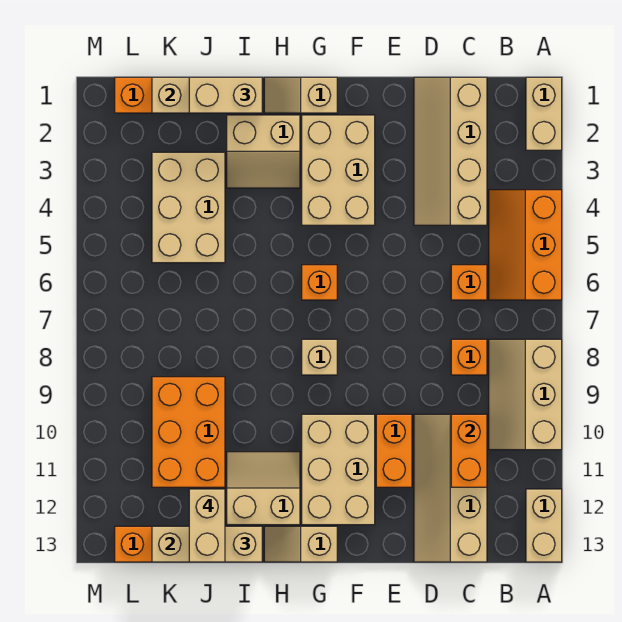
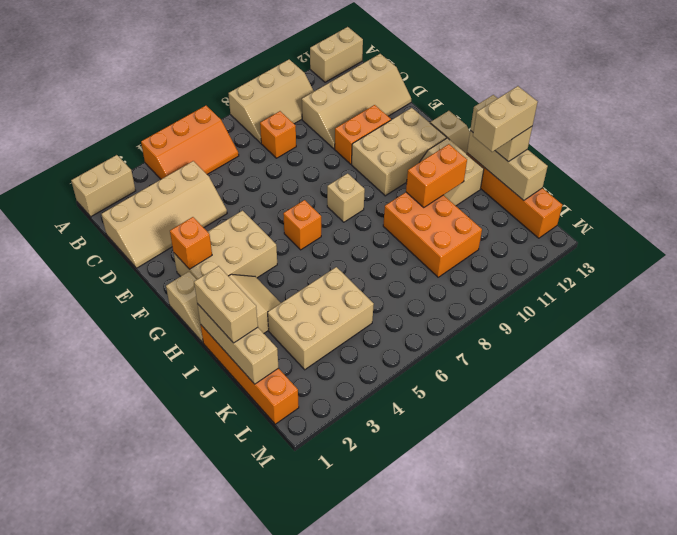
orange brick C6 level 1 -> orange brick F2 level 2
orange brick C10:C11 level 2 -> orange brick I10:I11 level 2
orange brick J9:K11 level 1 -> orange brick I9:K10 level 1

